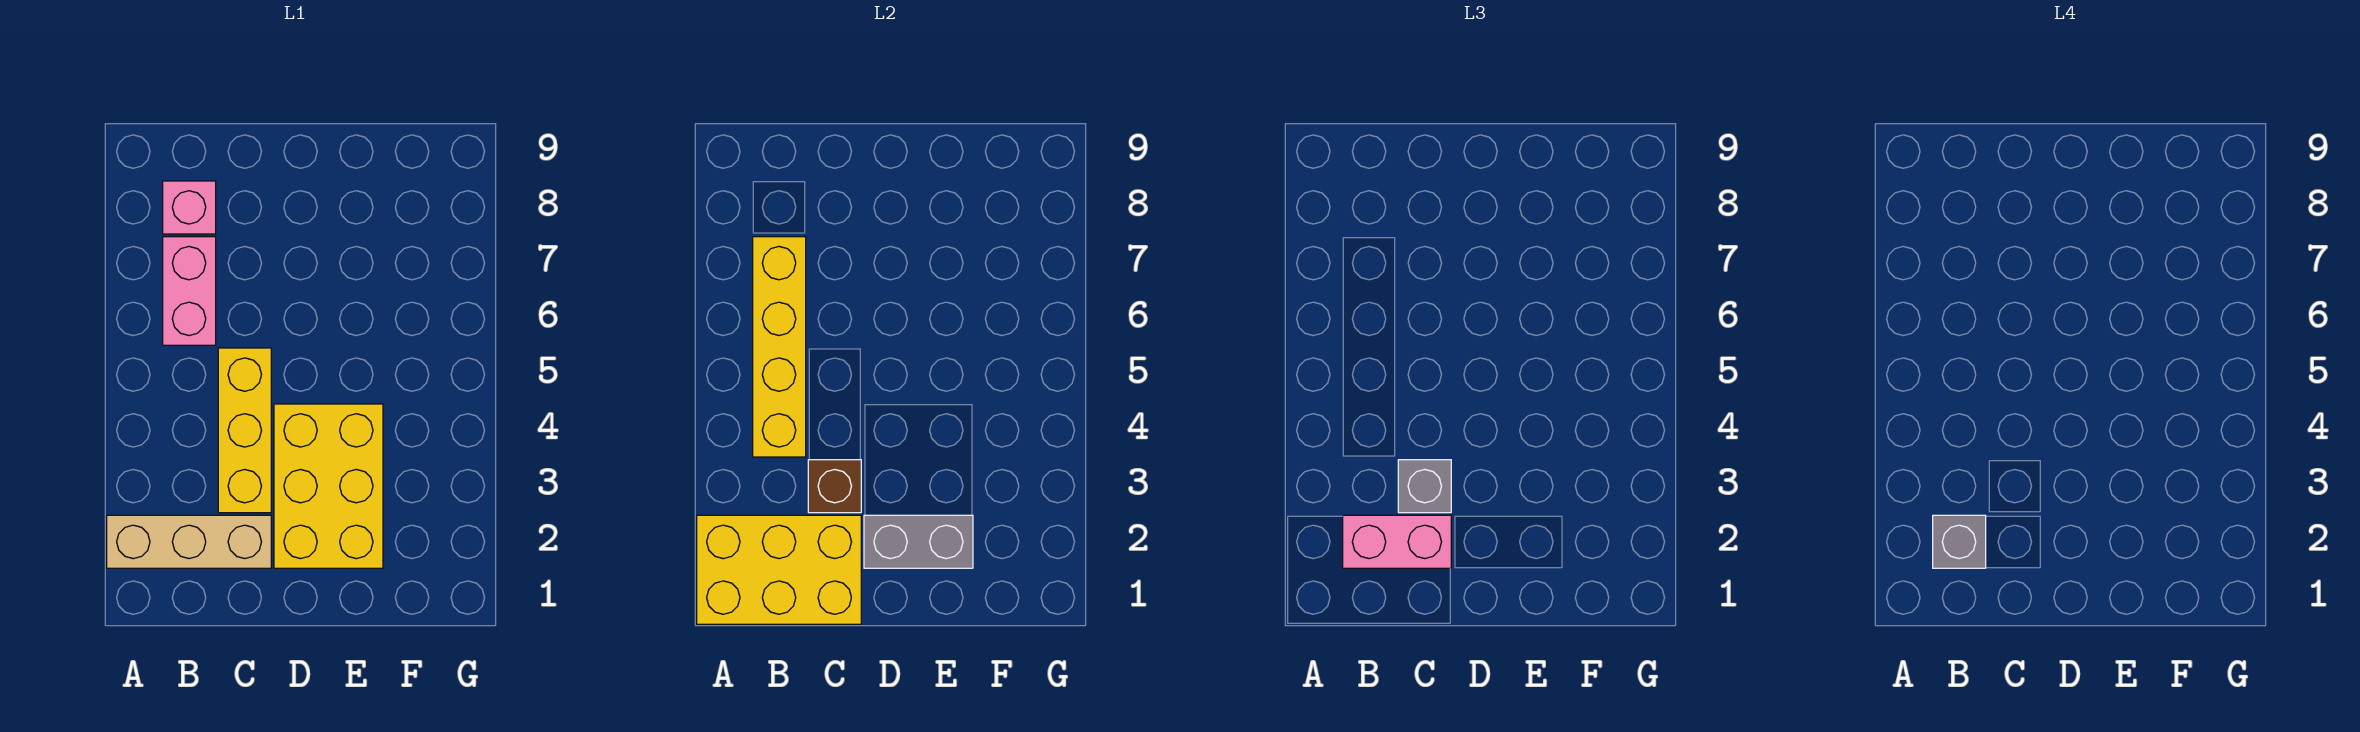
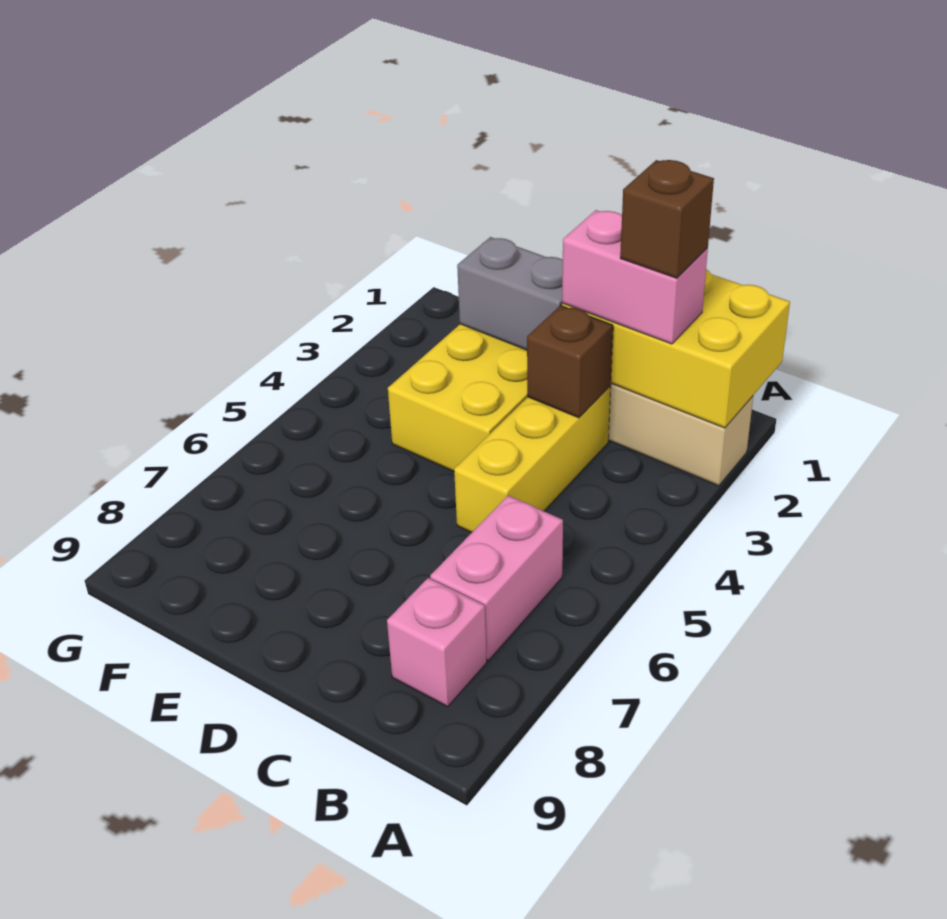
grey brick B2 level 4 -> brown brick B2 level 4
yellow brick B4:B7 level 2 -> none
grey brick C3 level 3 -> none

